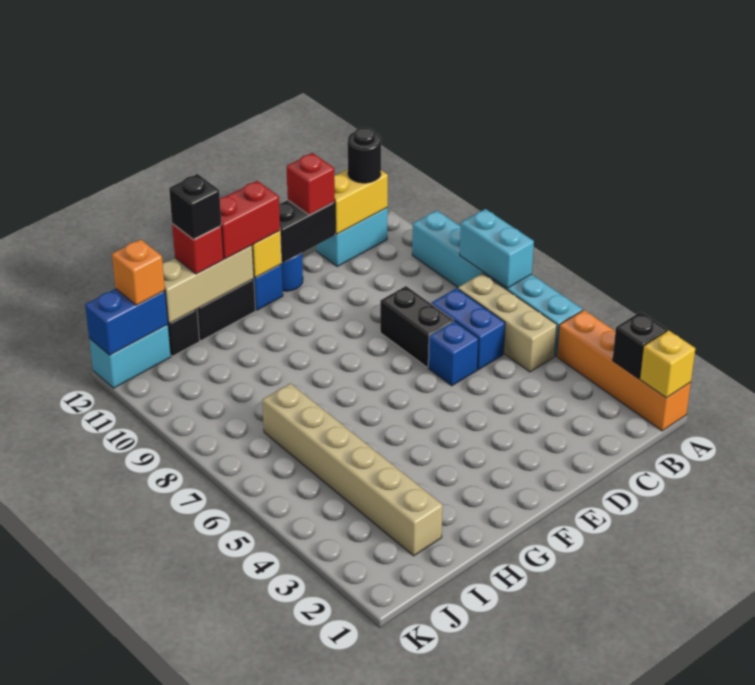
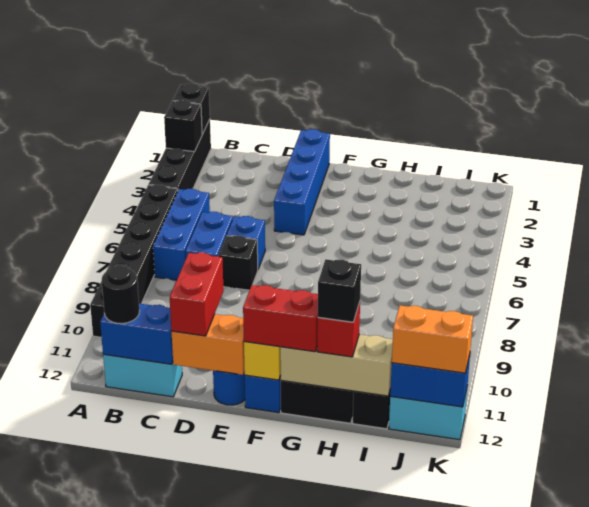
orange brick A1:A4 level 1 -> black brick A1:A4 level 1
yellow brick A1 level 2 -> black brick A1 level 2
cyan brick A5:A10 level 1 -> black brick A5:A10 level 1
cyan brick A7:A8 level 2 -> none
tan brick B5:B7 level 1 -> blue brick B5:B7 level 1
yellow brick B12:C12 level 2 -> blue brick B12:C12 level 2
black brick D7:D8 level 1 -> black brick D7 level 1
black brick D12:E12 level 2 -> orange brick D12:E12 level 2
red brick D12 level 3 -> red brick D11:D12 level 3
none -> blue brick E1:E4 level 1
tan brick I2:I7 level 1 -> none
orange brick J12 level 3 -> orange brick J12:K12 level 3

